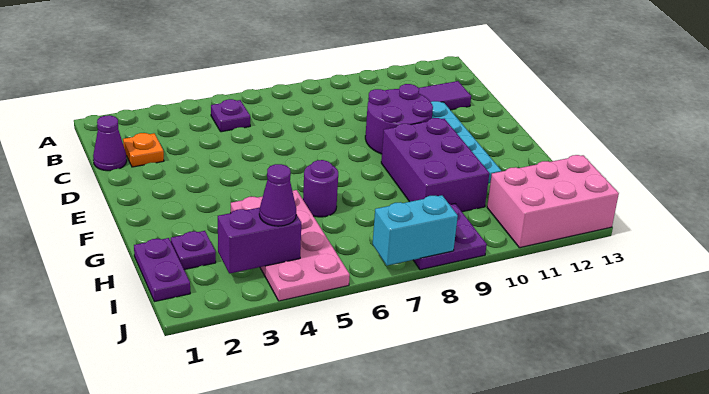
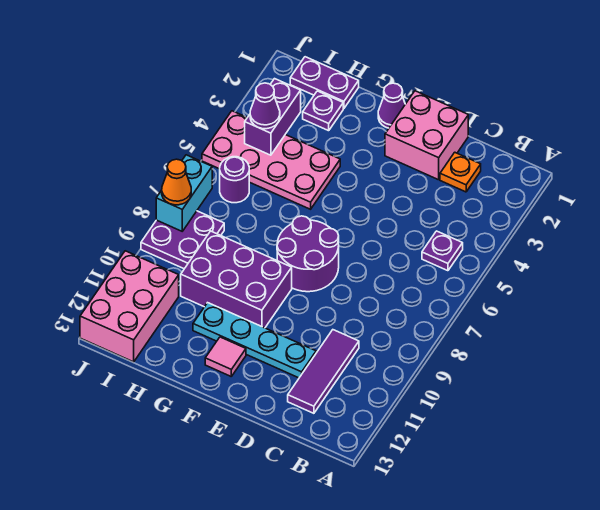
purple cone C1 level 1 -> purple cone F1 level 1
none -> pink brick D1:E2 level 1
purple round brick D9:E10 level 1 -> purple round brick E7:F8 level 1
none -> pink tile F12 level 1
purple round brick G6 level 1 -> purple round brick I6 level 1
none -> orange cone J8 level 3

